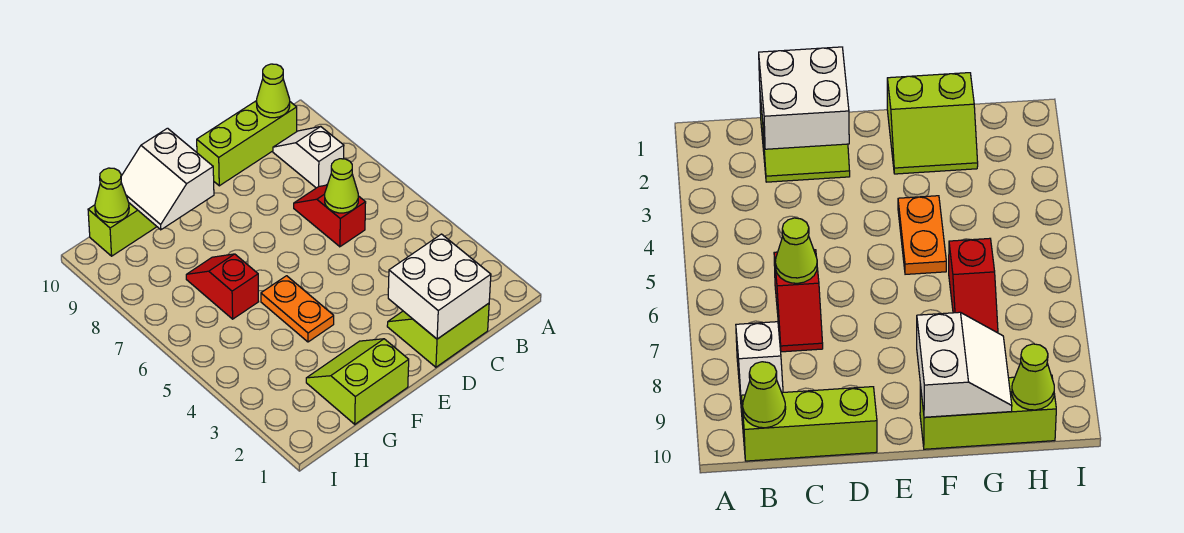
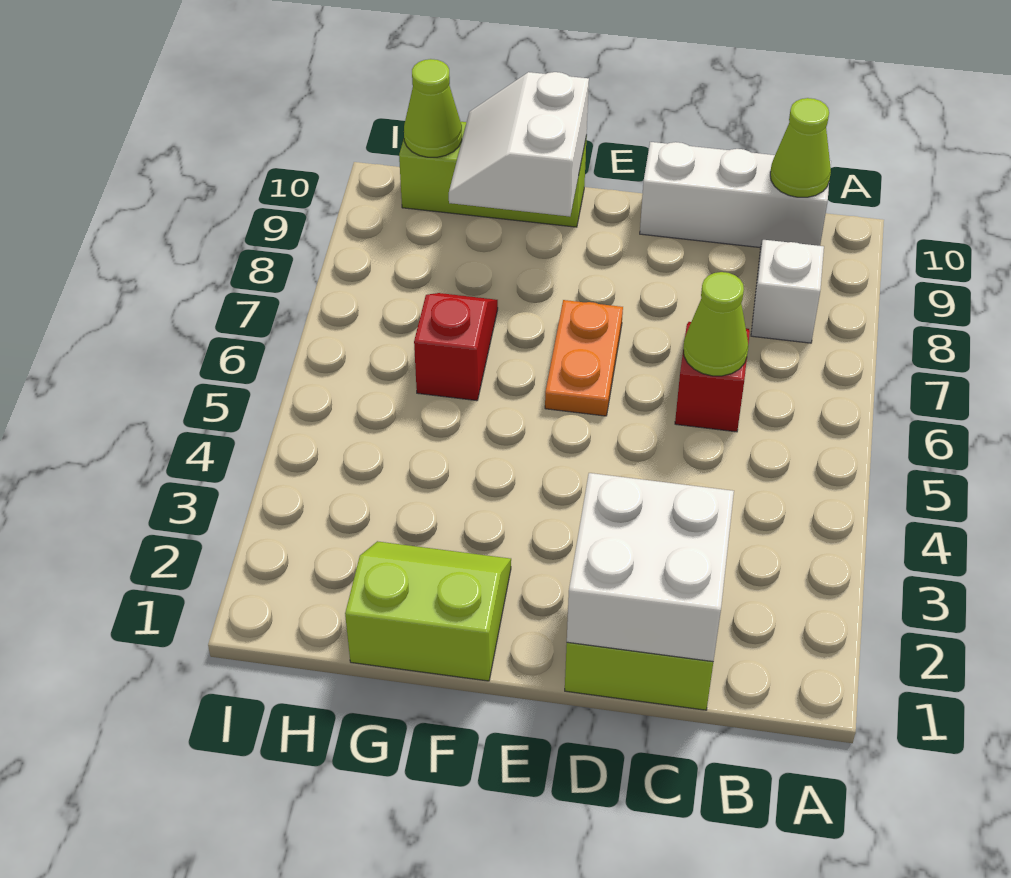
lime brick B10:D10 level 1 -> white brick B10:D10 level 1
orange plate F4:F5 level 1 -> orange plate E6:E7 level 1

